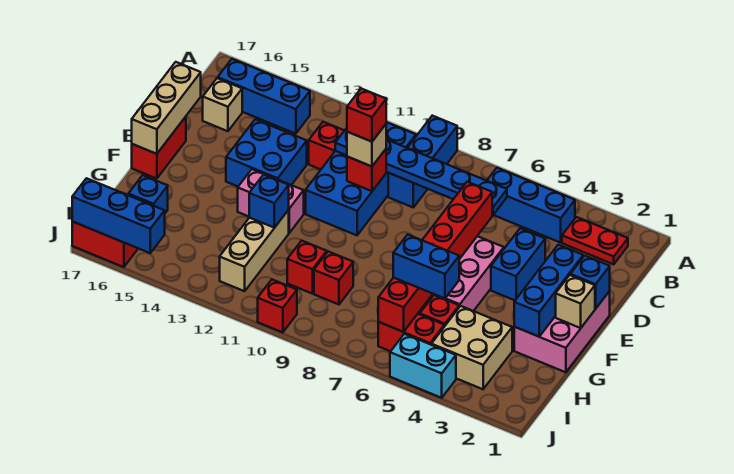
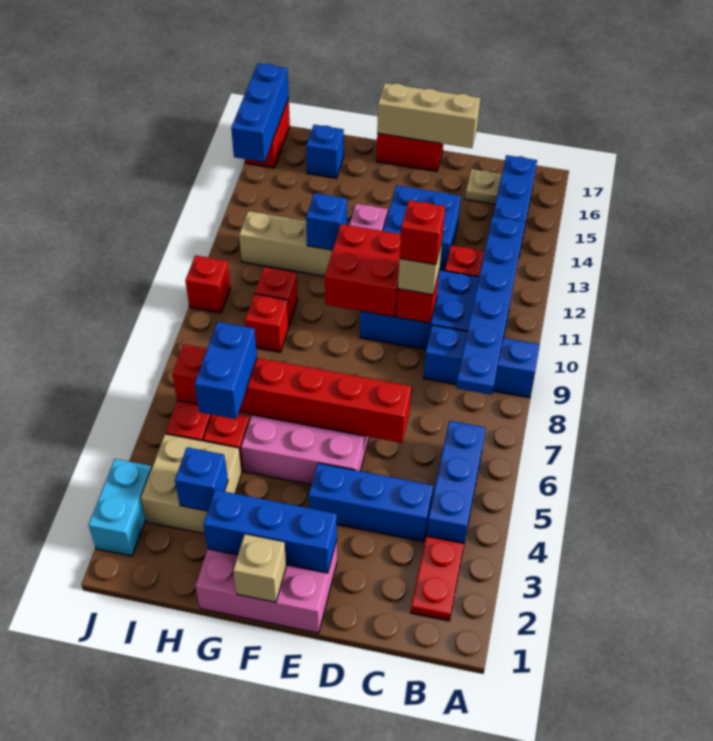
blue plate C6:C11 level 2 -> blue plate B8:B13 level 2
tan brick C16 level 1 -> tan plate C16 level 1
blue brick D4:E4 level 1 -> blue brick C4:E4 level 1
blue brick E1 level 2 -> blue brick H3 level 2
none -> red brick E10:F11 level 2
cyan brick J4:J5 level 1 -> cyan brick J2:J3 level 1

